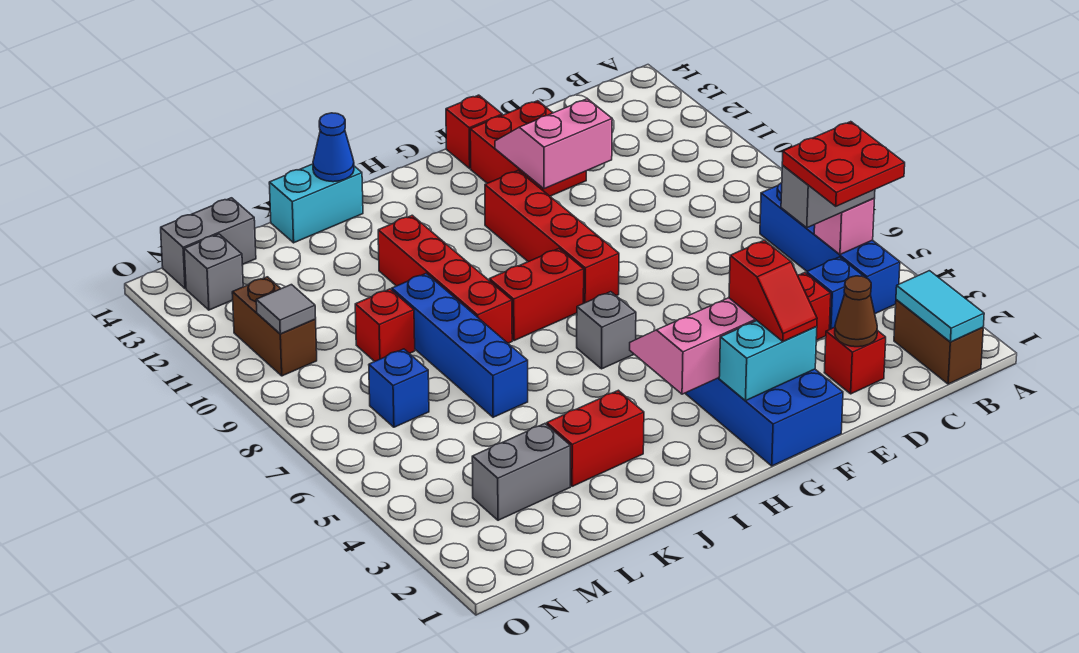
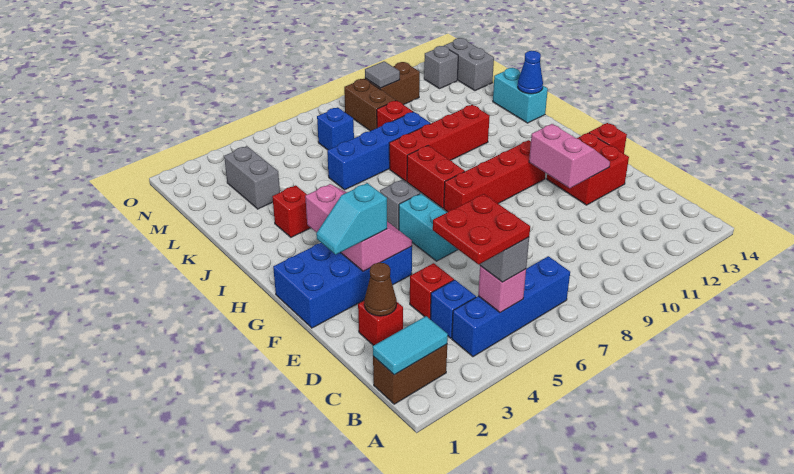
cyan brick F2:G2 level 2 -> cyan brick F6:G6 level 1
red slope F2:F3 level 3 top 3 -> cyan slope F2:F3 level 3 top 3
red brick J3:K3 level 1 -> red brick J3 level 1
none -> brown brick M9:N9 level 1

